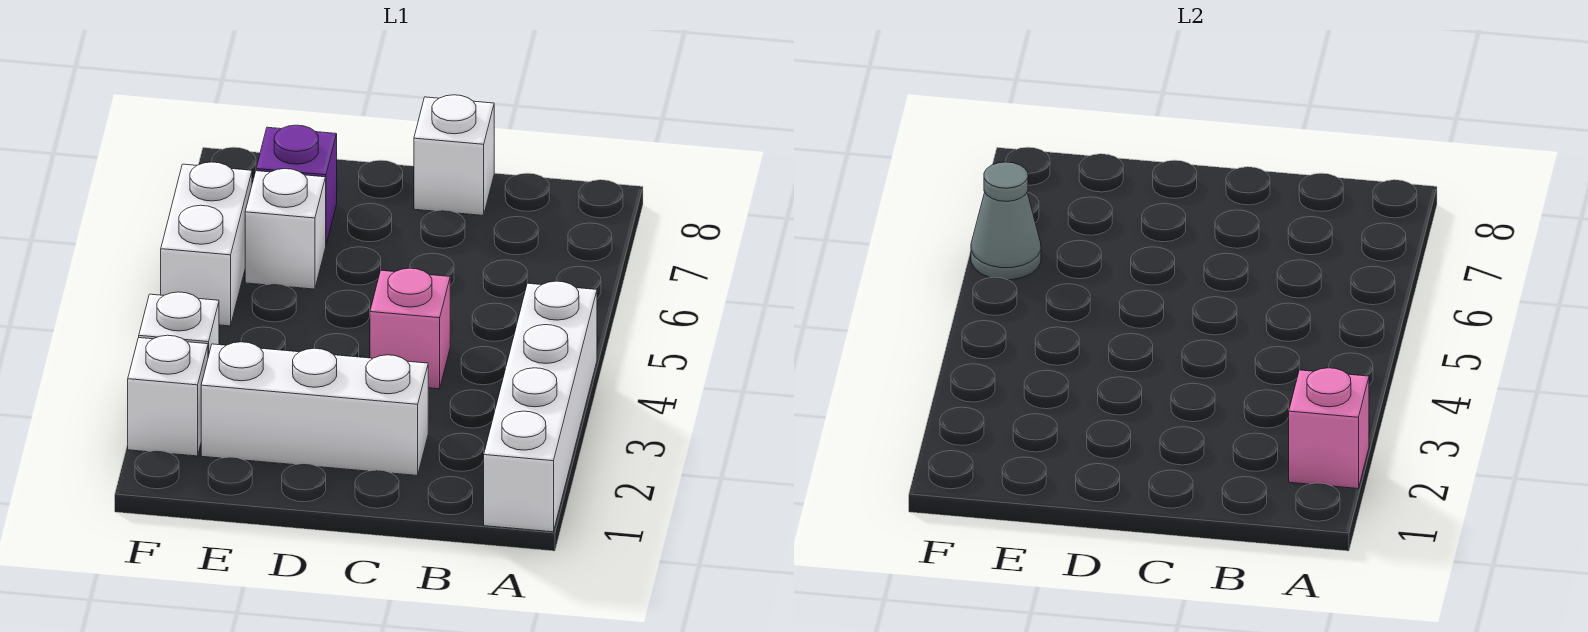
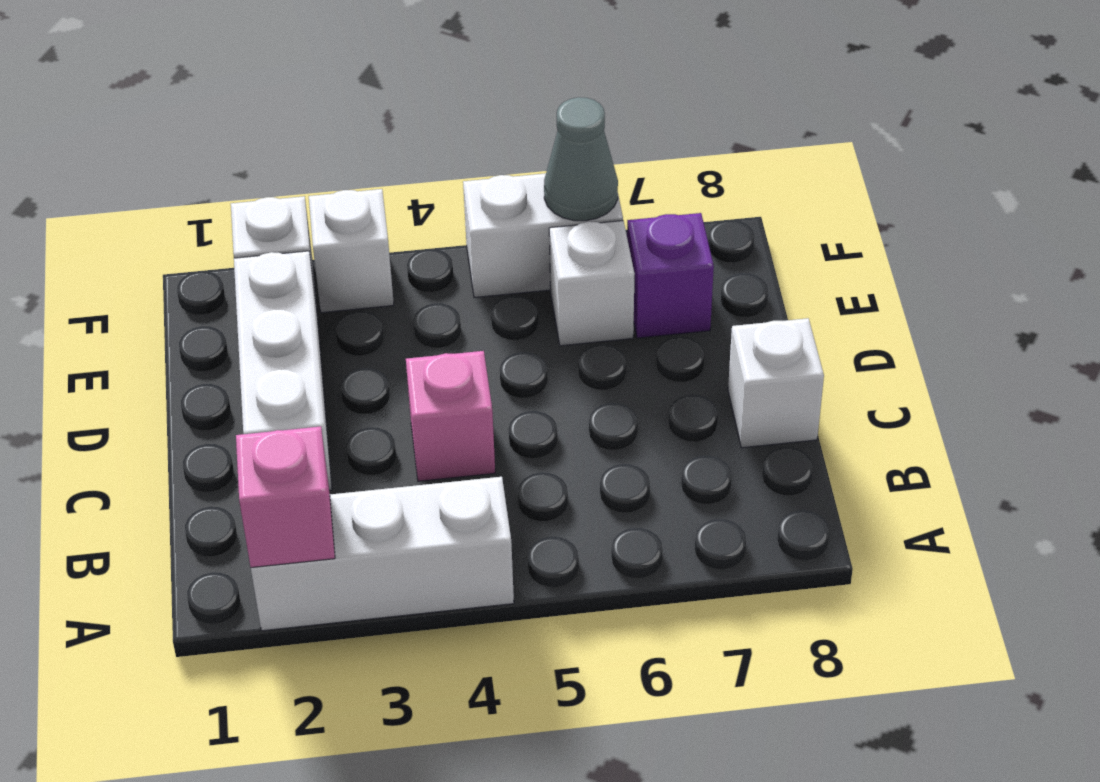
white brick A1:A4 level 1 -> white brick A2:A4 level 1

